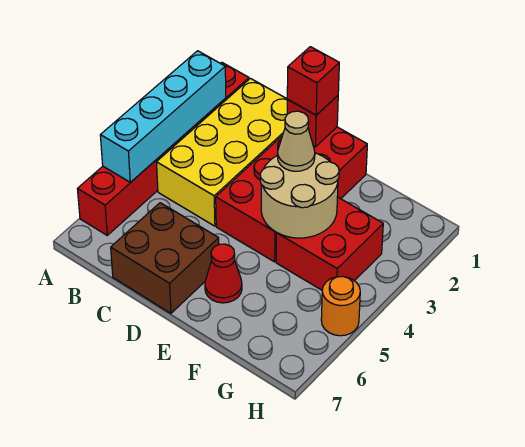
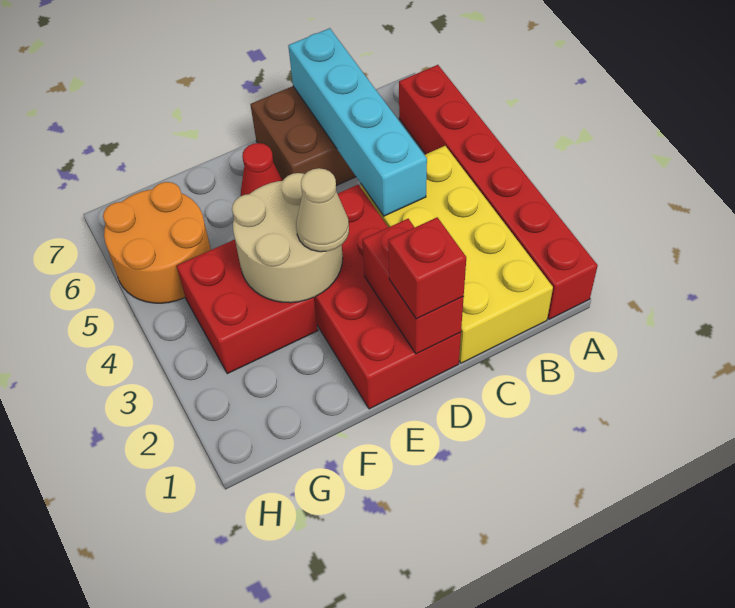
cyan brick A2:A5 level 2 -> cyan brick C4:C7 level 2
red brick D1 level 2 -> red brick D1:D2 level 2
orange round brick H5 level 1 -> orange round brick G5:H6 level 1

